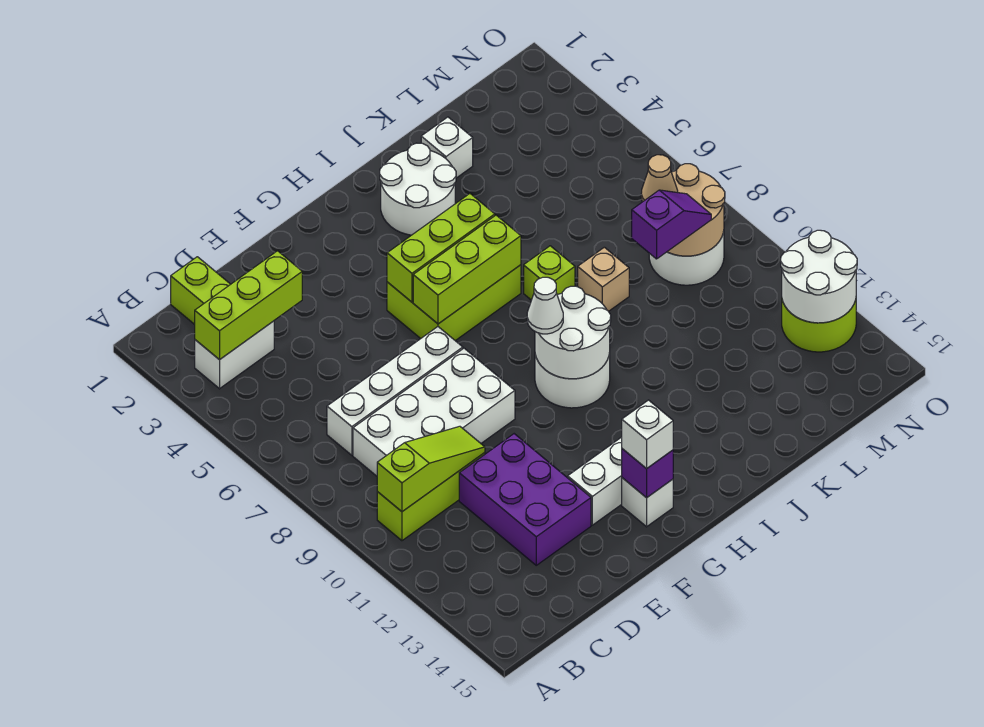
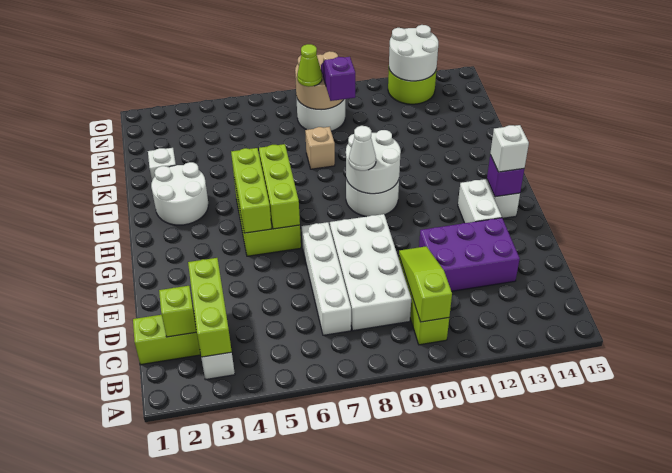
lime brick J7 level 1 -> lime brick C2 level 2
tan cone M8 level 3 -> lime cone M8 level 3

